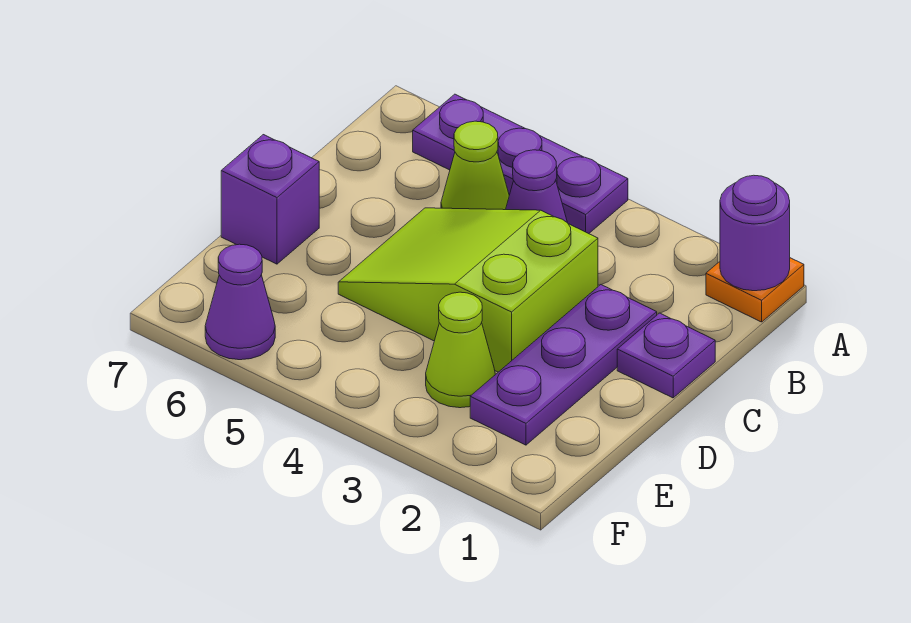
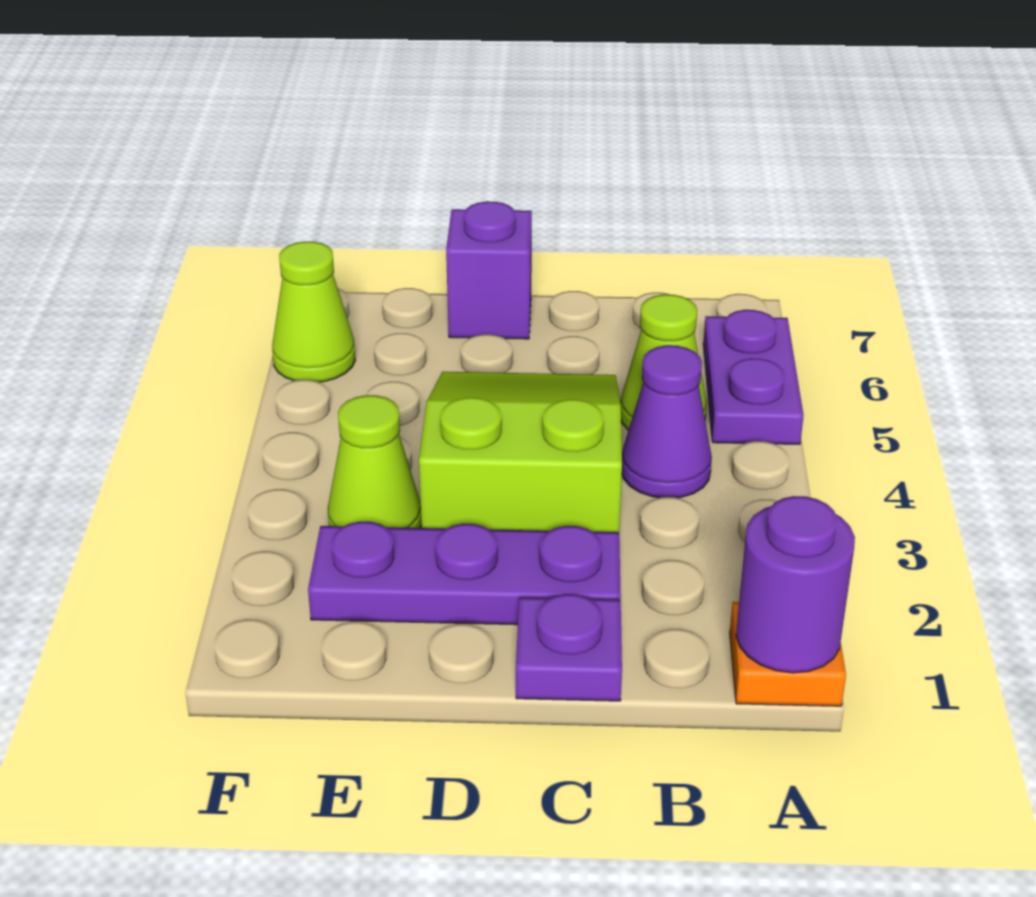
purple plate A4:A6 level 1 -> purple plate A5:A6 level 1
purple cone F6 level 1 -> lime cone F6 level 1

